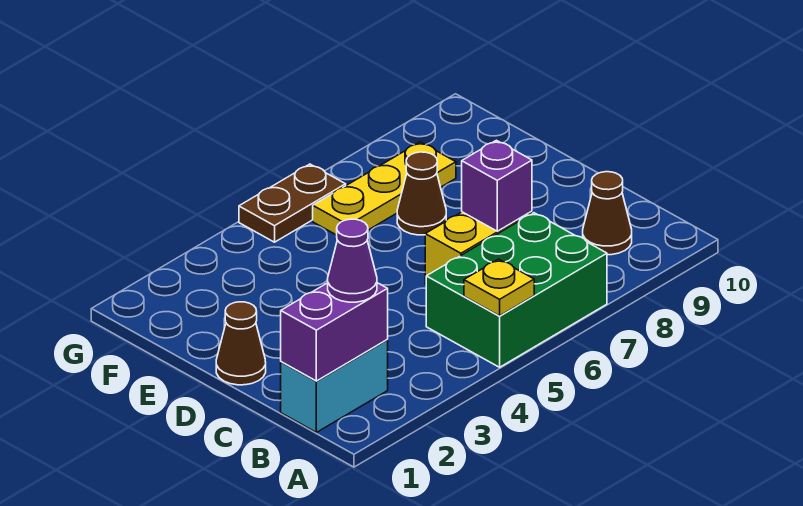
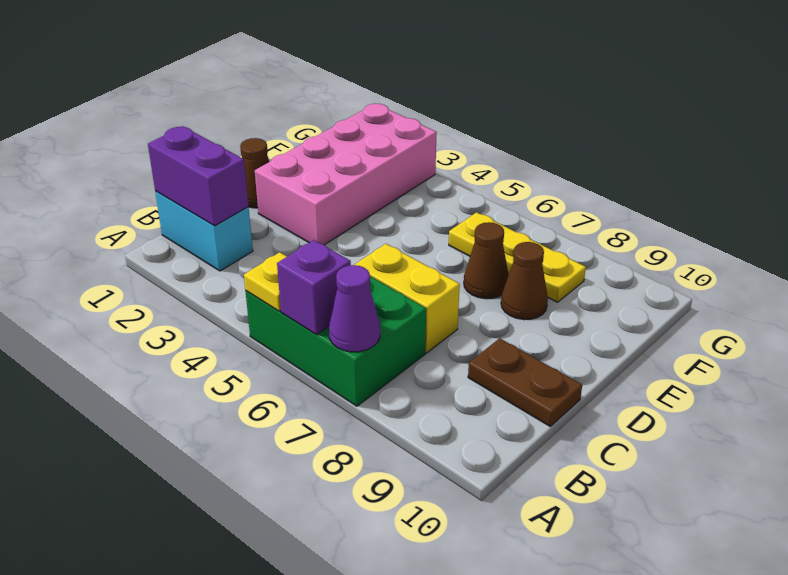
purple cone B2 level 3 -> purple cone A7 level 2
brown cone B9 level 1 -> brown cone E8 level 1
purple brick C7 level 2 -> purple brick A6 level 2
none -> pink brick D2:G3 level 1
brown plate G5:G6 level 1 -> brown plate C9:C10 level 1

